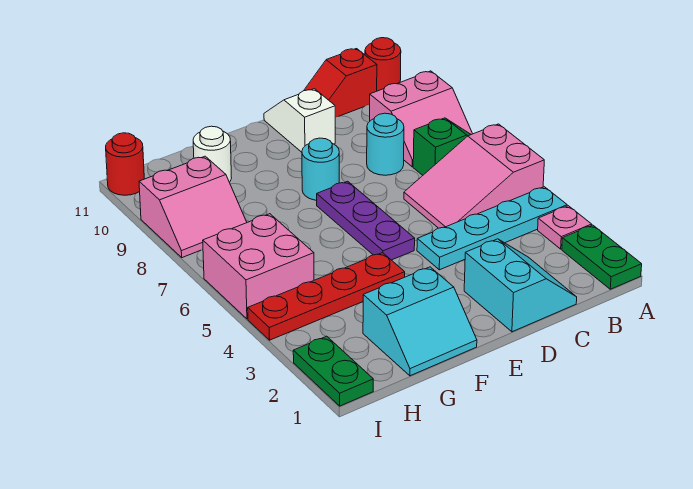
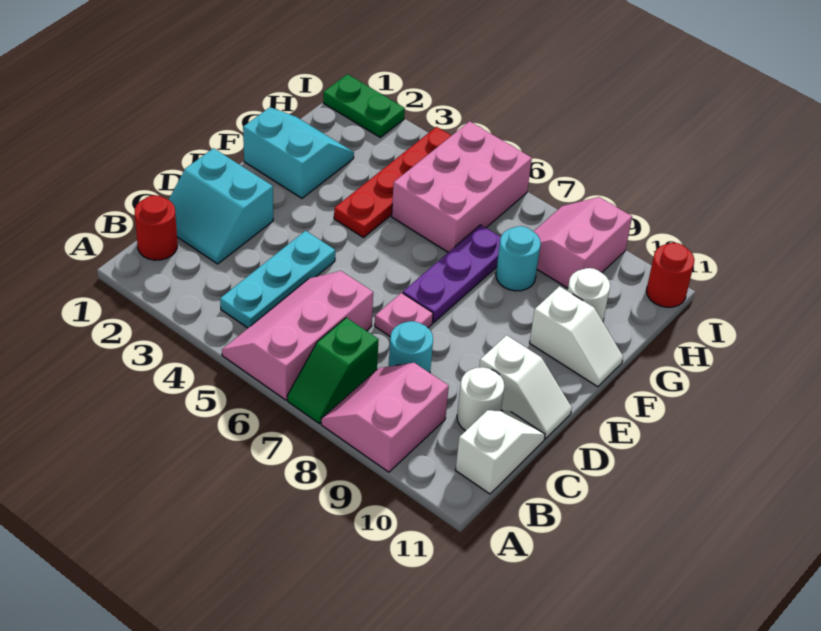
green plate A1:A2 level 1 -> none
pink plate A3 level 1 -> pink plate D7 level 1
cyan plate A4:D4 level 1 -> cyan plate B4:D4 level 1
pink slope A5:C6 level 1 top A -> pink slope A5:C6 level 1 top 6
red round brick A11 level 1 -> red round brick B1 level 1
red slope B11:C11 level 1 top B -> white slope B11:C11 level 1 top B
none -> white round brick C10 level 1
purple plate E5:E7 level 1 -> purple plate E7:G7 level 1
cyan round brick E8 level 1 -> cyan round brick G8 level 1
cyan slope F1:G2 level 1 top 2 -> cyan slope F1:G2 level 1 top F
none -> white slope F10:F11 level 1 top 10
pink brick H5:I6 level 1 -> pink brick G5:I6 level 1

